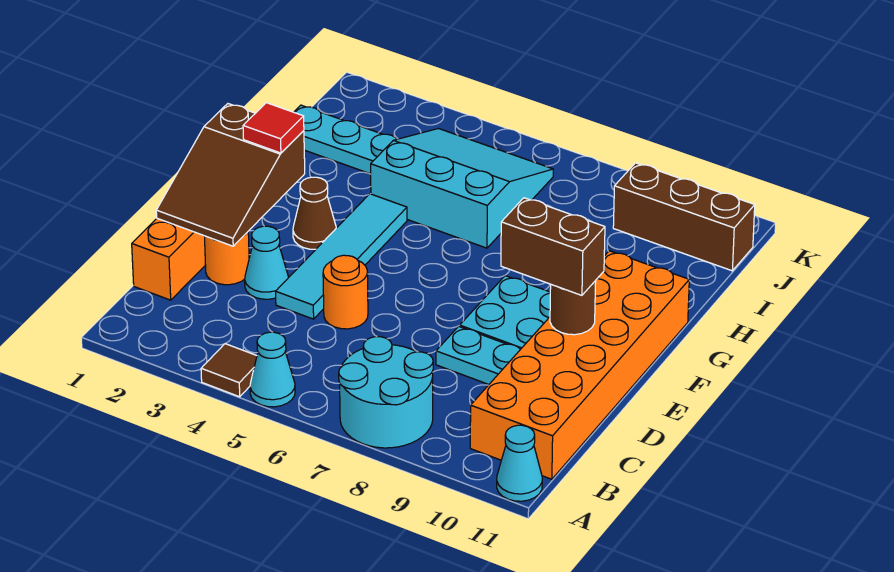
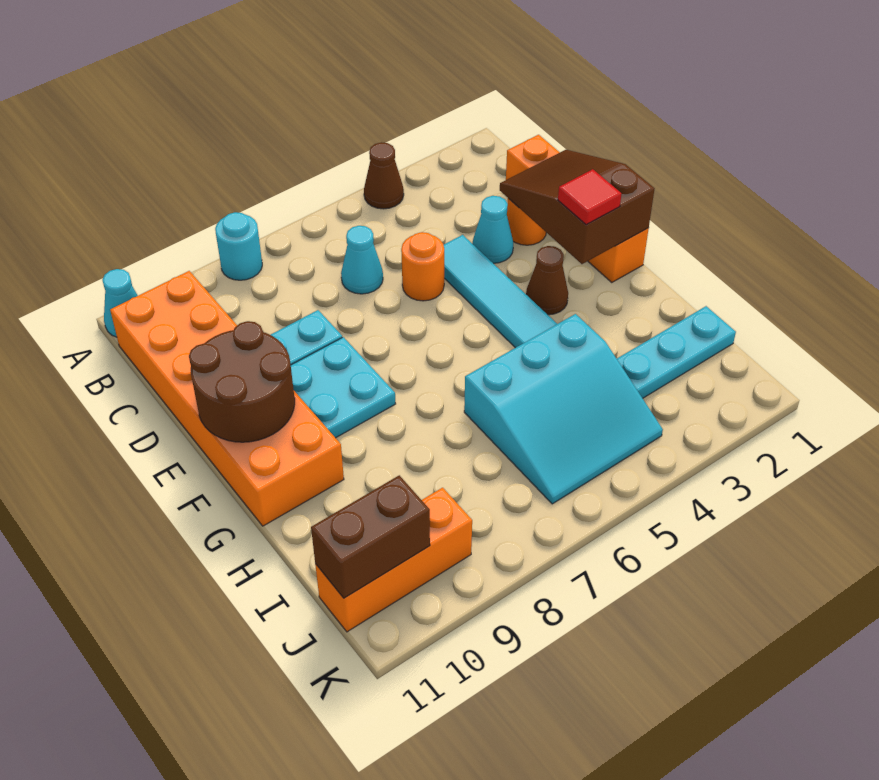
brown tile A4 level 1 -> brown cone A4 level 1
cyan cone A5 level 1 -> cyan cone C6 level 1
cyan round brick A7:B8 level 1 -> cyan round brick A8 level 1
brown brick E9:E10 level 3 -> brown brick J10:J11 level 2
brown round brick E10 level 2 -> brown round brick E10:F11 level 2
brown brick J9:J11 level 1 -> orange brick J9:J11 level 1

